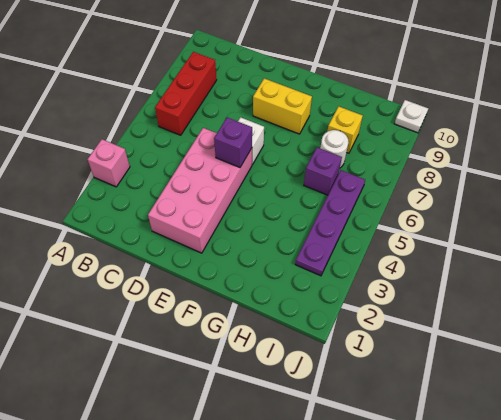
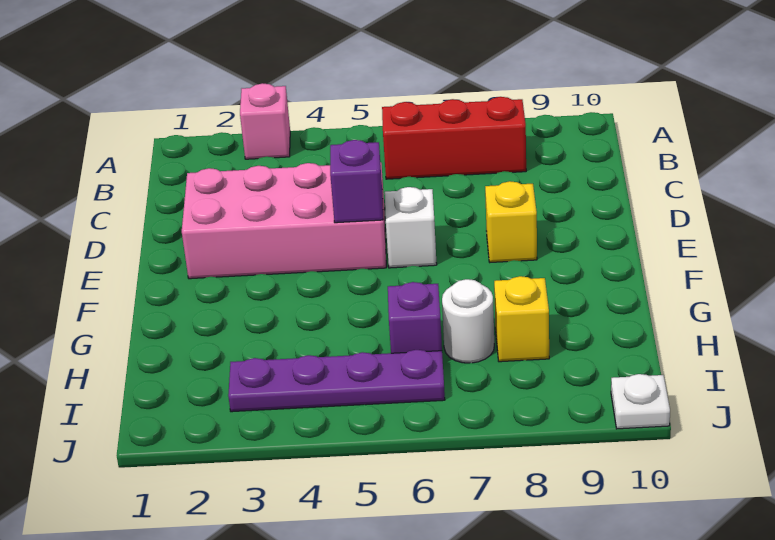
yellow brick E8:F8 level 1 -> yellow brick E8 level 1

